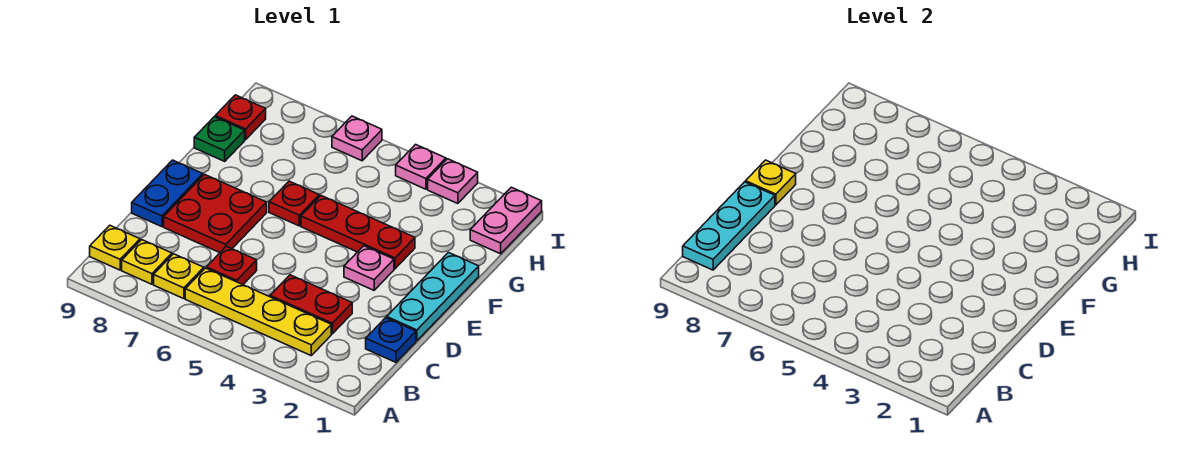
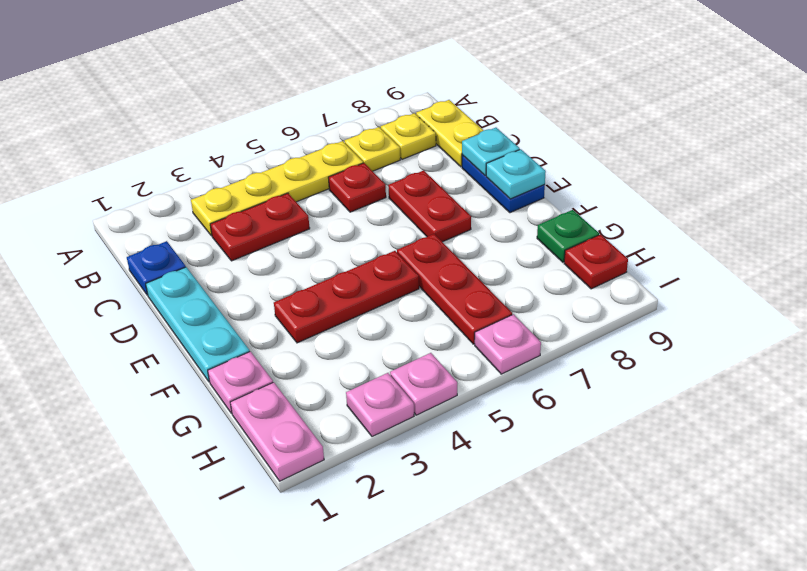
yellow plate B9 level 1 -> yellow plate B9:C9 level 1
cyan plate B9:D9 level 2 -> cyan plate D9 level 2
red plate D7:E8 level 1 -> red plate D7:E7 level 1
pink plate E3 level 1 -> pink plate G1 level 1
yellow plate E9 level 2 -> cyan plate E9 level 2
red plate F6 level 1 -> red plate F6:H6 level 1

